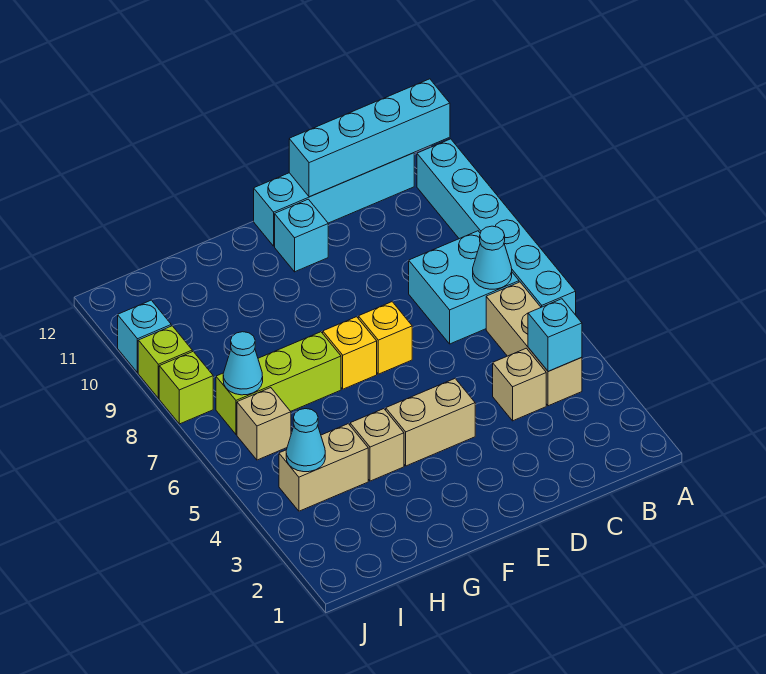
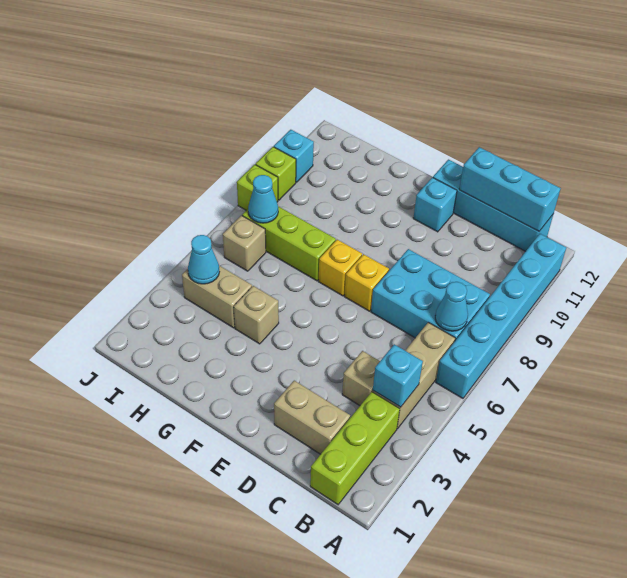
cyan brick A12:D12 level 2 -> cyan brick B12:D12 level 2
none -> lime brick B1:B3 level 1
cyan brick B7:C8 level 1 -> cyan brick B7:D8 level 1
tan brick E4:F4 level 1 -> tan brick C2:D2 level 1

